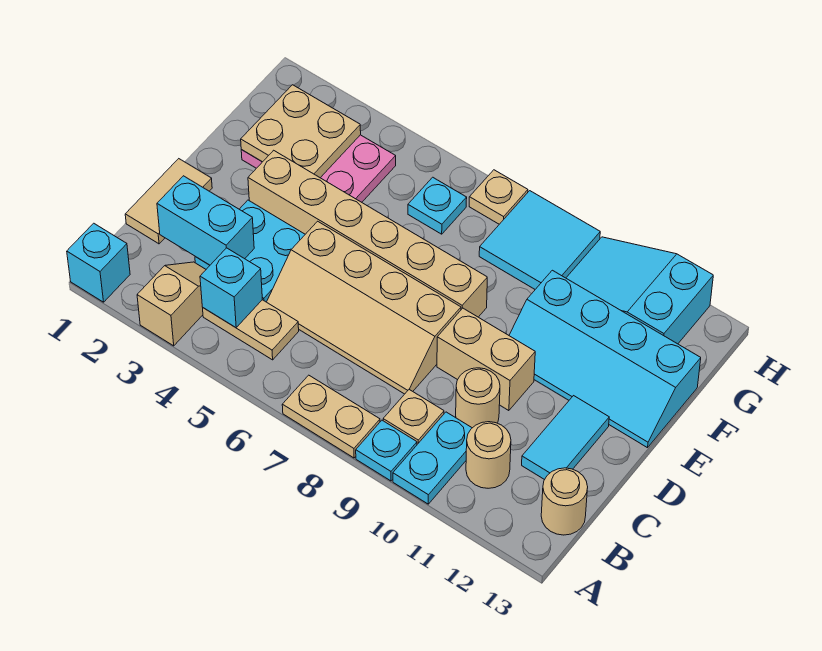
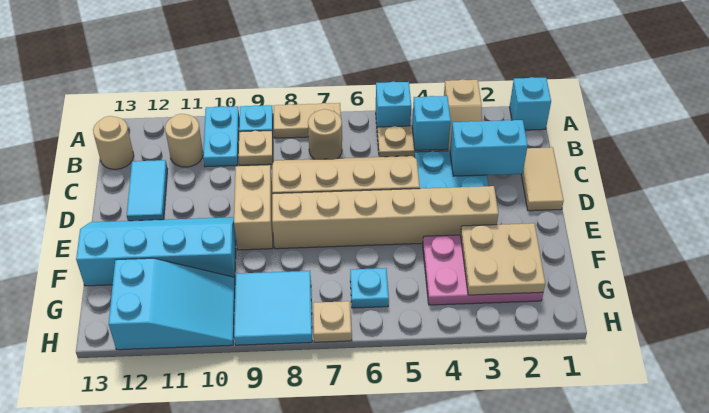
none -> cyan brick A5 level 1
tan round brick C10 level 1 -> tan round brick B7 level 1
tan brick D9:D10 level 1 -> tan brick D9:E9 level 1

